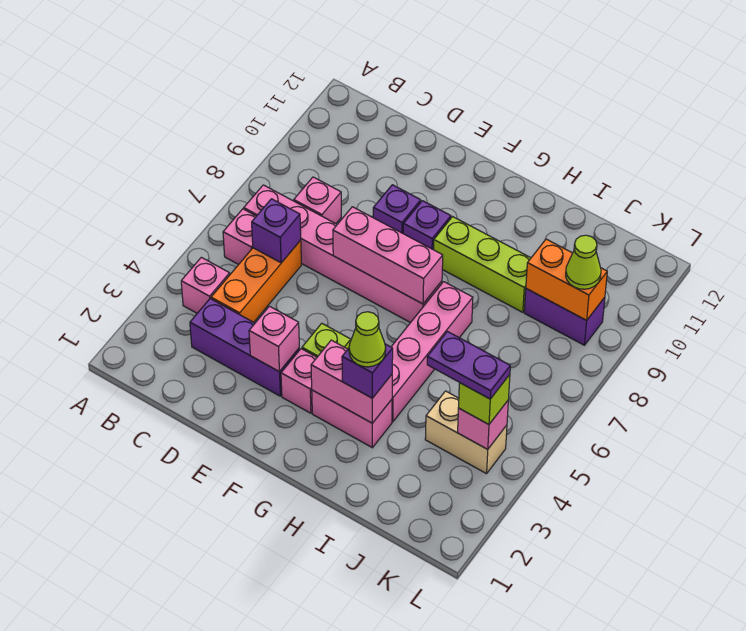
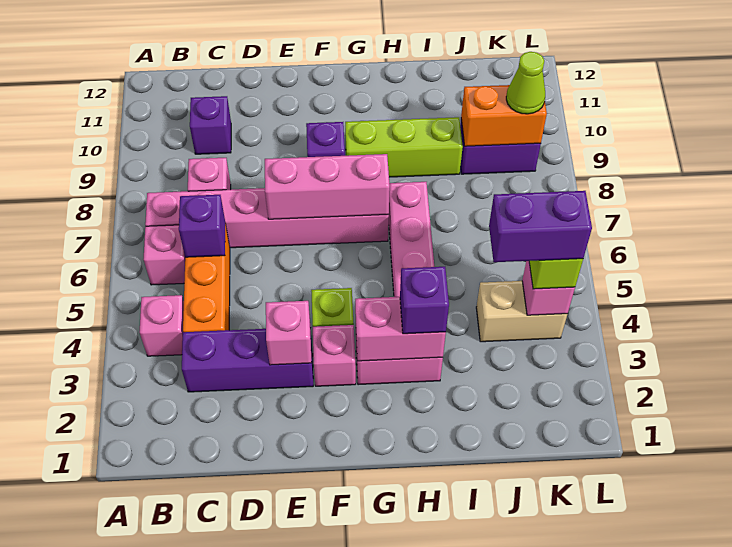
purple brick E9 level 1 -> purple brick C10 level 1
lime cone H3 level 4 -> none
purple plate J4:K4 level 4 -> purple brick J4:K4 level 4

